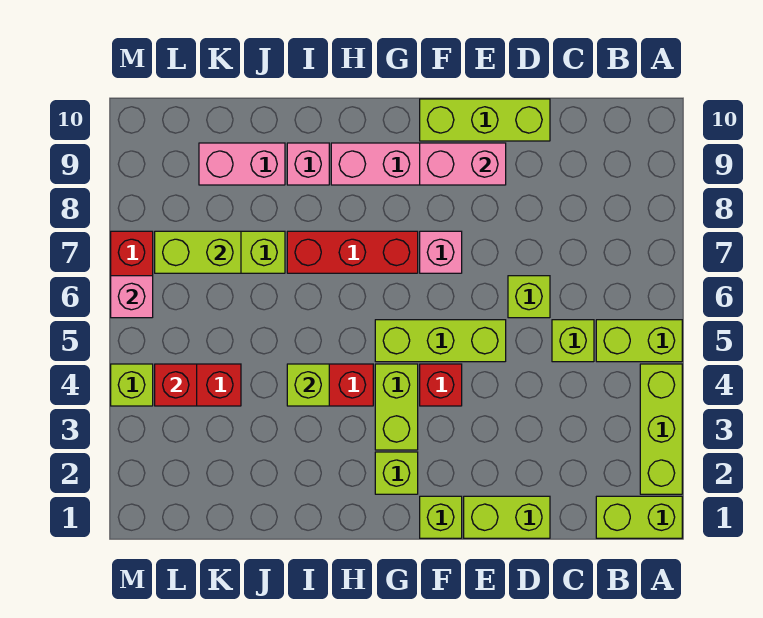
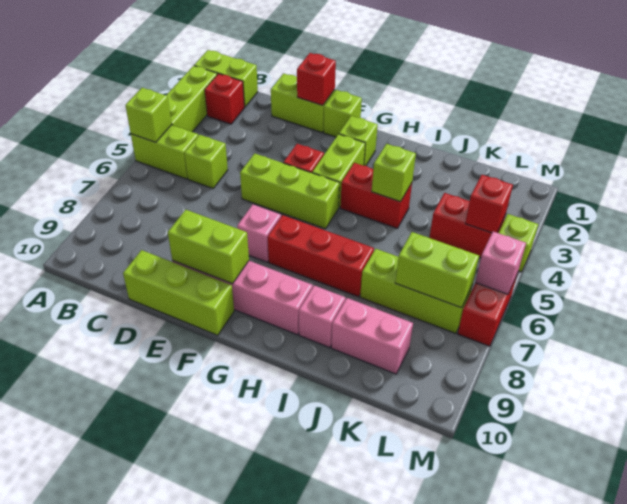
none -> red brick B2 level 1
lime brick D6 level 1 -> lime brick A5 level 2
none -> red brick E1 level 2
pink brick E9:F9 level 2 -> lime brick E9:F9 level 2

